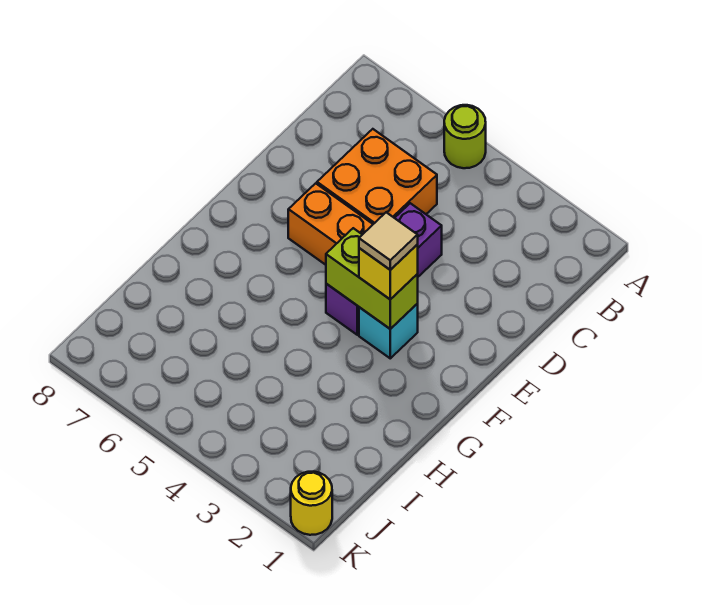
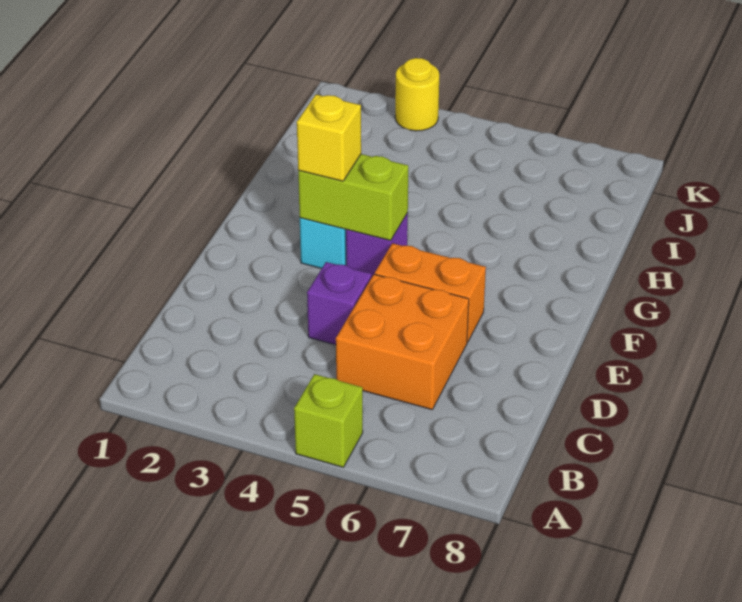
lime round brick A5 level 1 -> lime brick A5 level 1
tan tile F3 level 4 -> none
yellow round brick K1 level 1 -> yellow round brick K3 level 1

